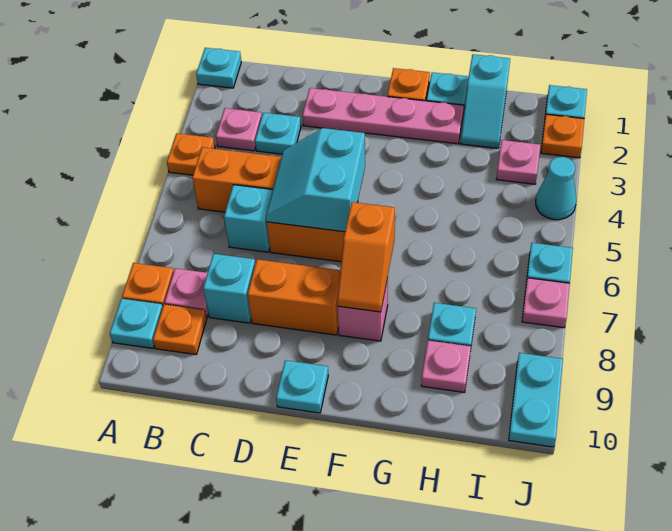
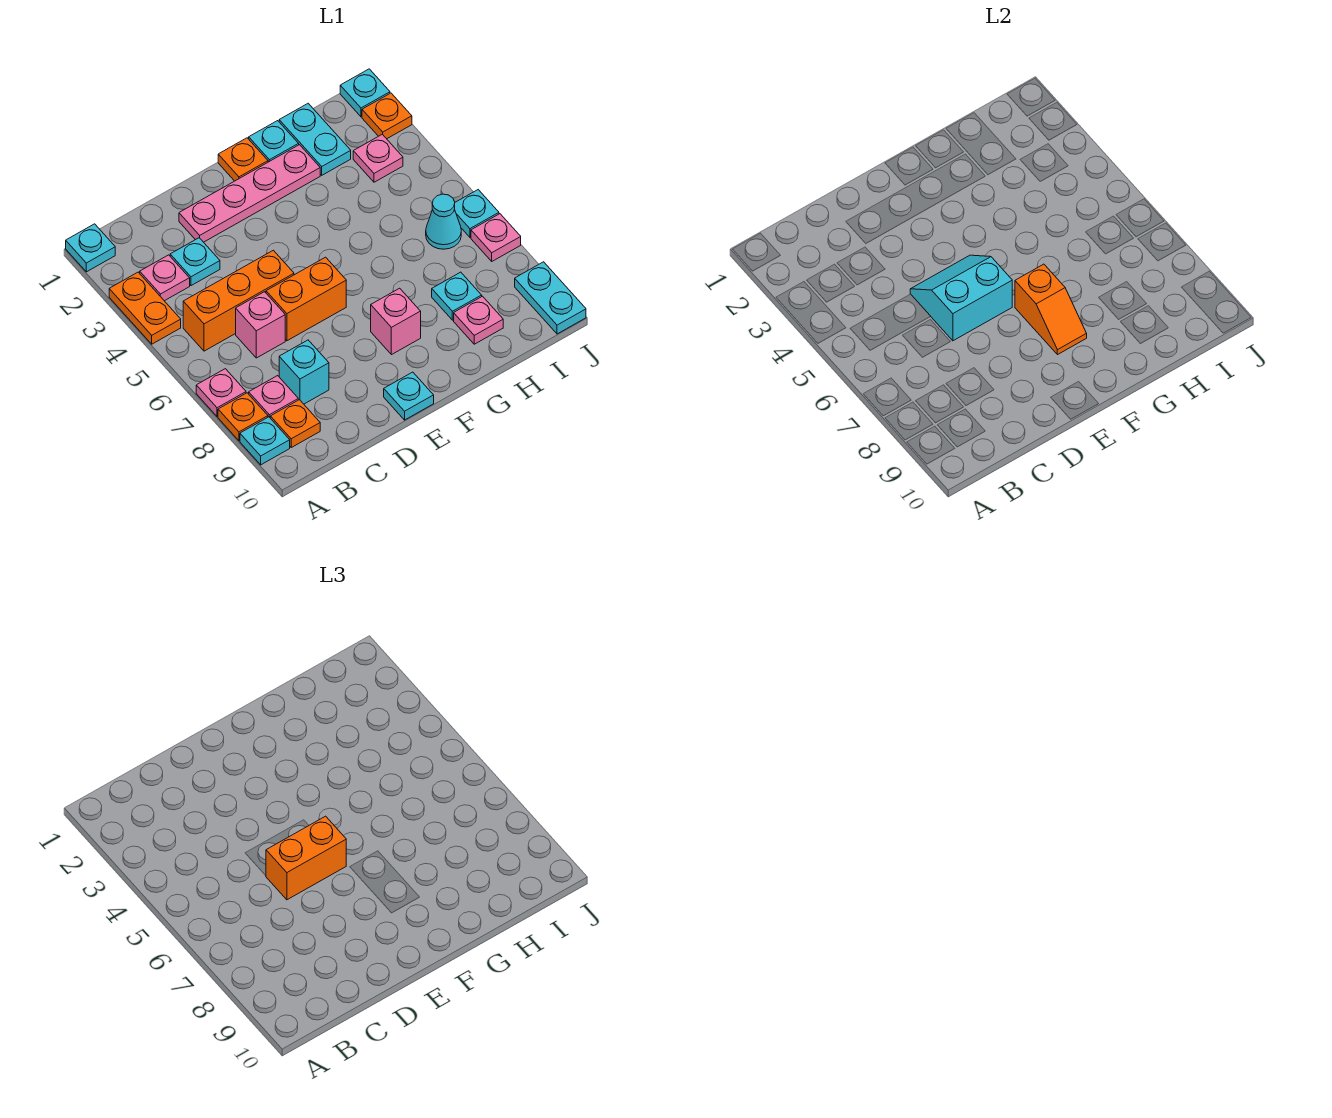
orange plate A4 level 1 -> orange plate A3:A4 level 1
none -> pink plate A7 level 1
cyan brick C6 level 1 -> pink brick C6 level 1
cyan slope D5:E6 level 2 top E -> cyan slope D5:E6 level 2 top 6
orange brick D8:E8 level 1 -> orange brick D6:E6 level 3
cyan slope H1:H2 level 1 top 1 -> cyan plate H1:H2 level 1
cyan cone J4 level 1 -> cyan cone I6 level 1

